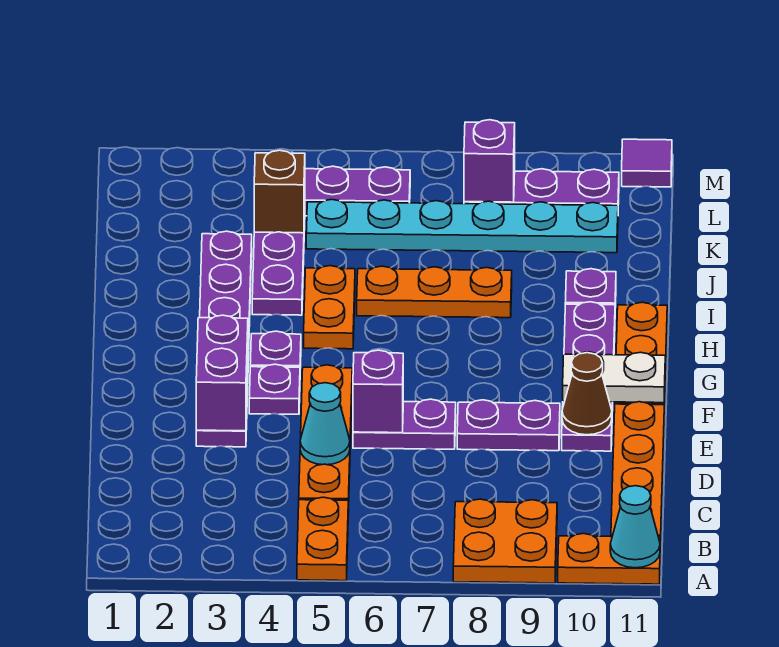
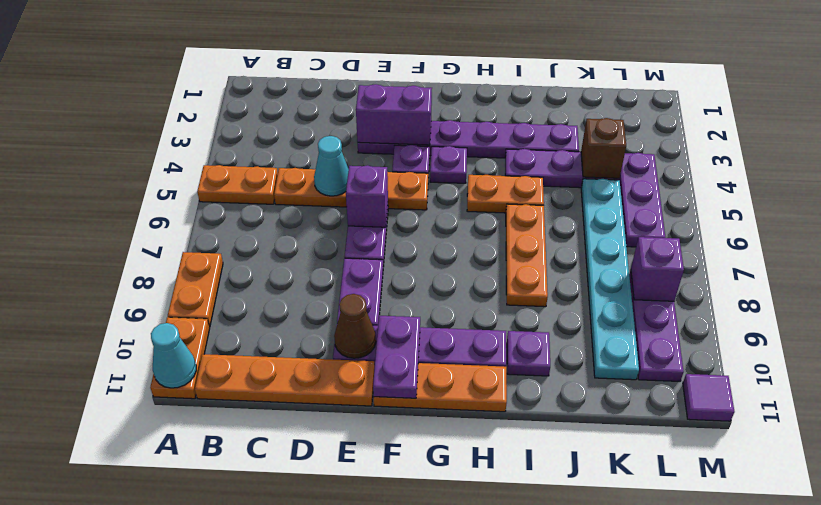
orange plate A8:B9 level 1 -> orange plate A8:A9 level 1
white plate F10:F11 level 2 -> purple plate F10:F11 level 2

